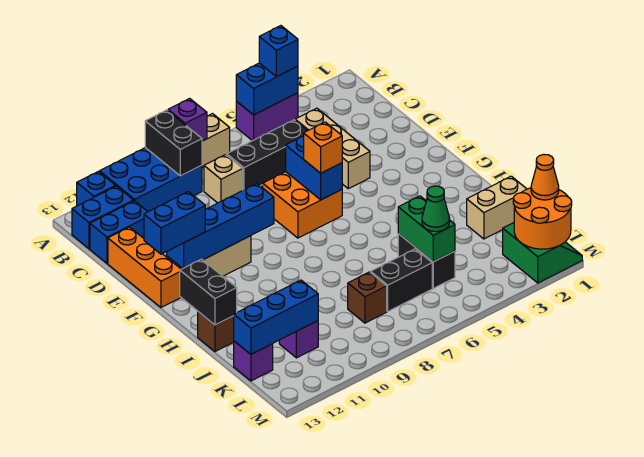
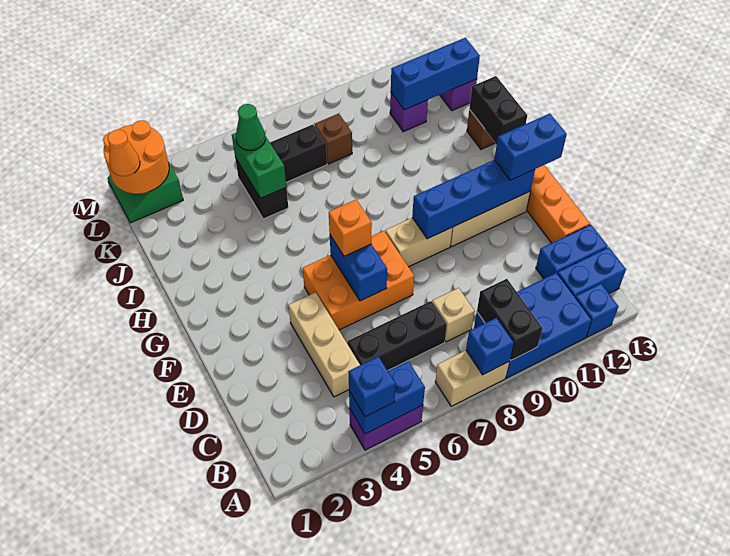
purple brick A8 level 2 -> blue brick A8 level 2
orange brick E6:F7 level 1 -> orange brick E5:F7 level 1
tan brick J1:J2 level 1 -> tan brick F8:F9 level 1

